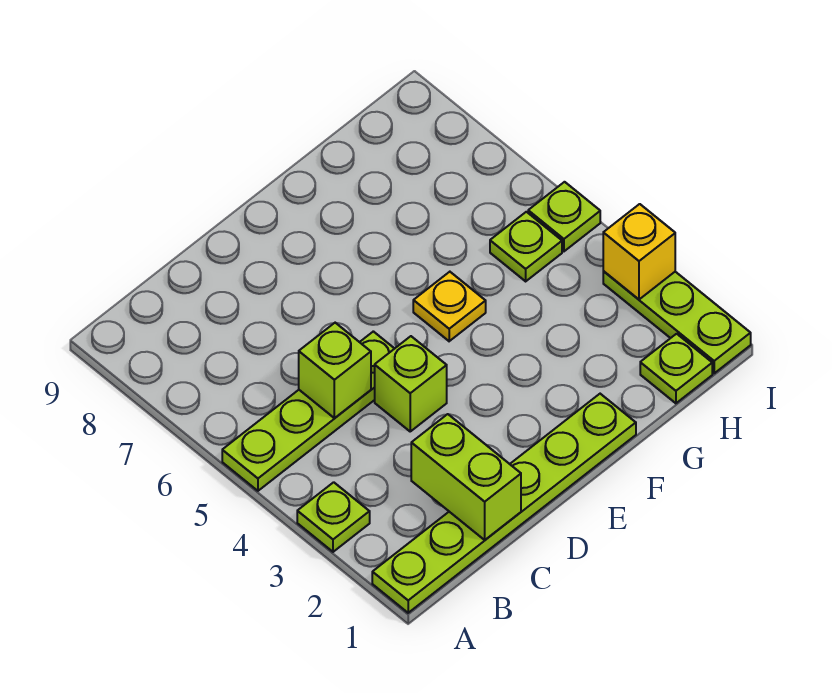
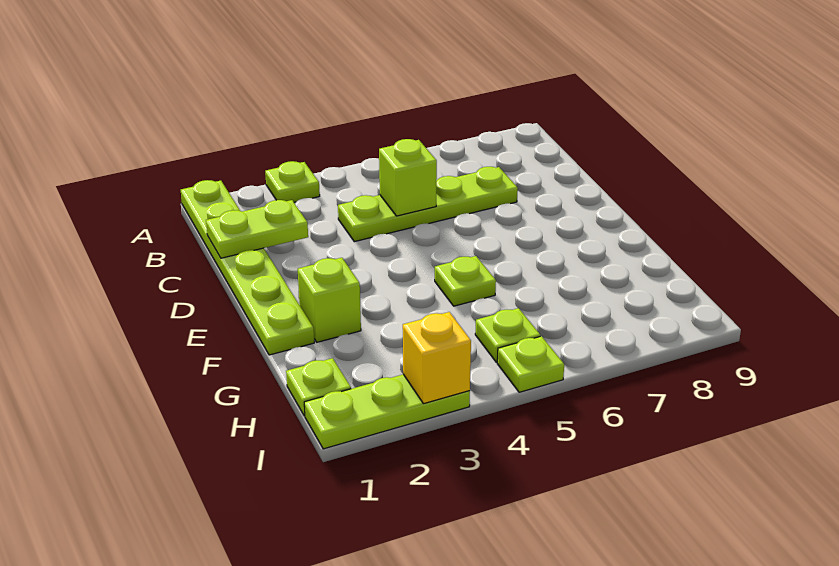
lime plate A5:D5 level 1 -> lime plate C4:C7 level 1
lime brick C1:C2 level 2 -> lime plate C1:C2 level 2
lime brick D4 level 1 -> lime brick F2 level 1
yellow plate F5 level 1 -> lime plate F5 level 1

